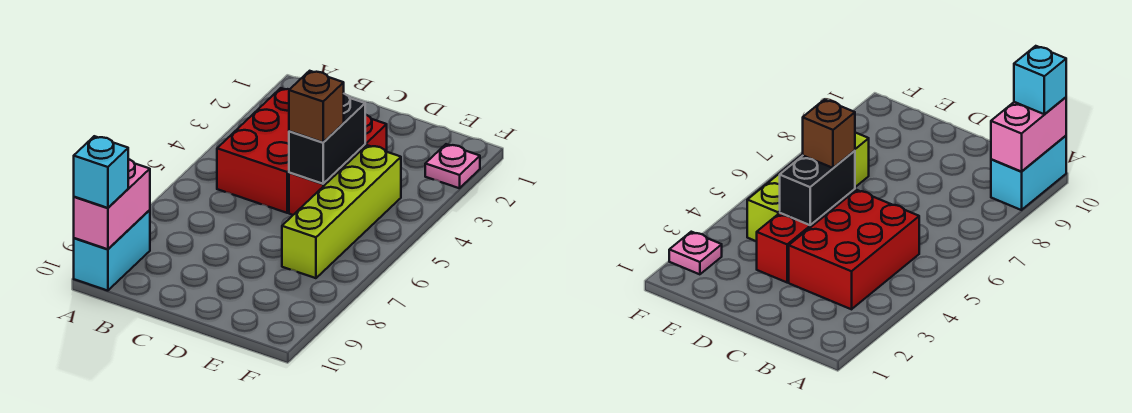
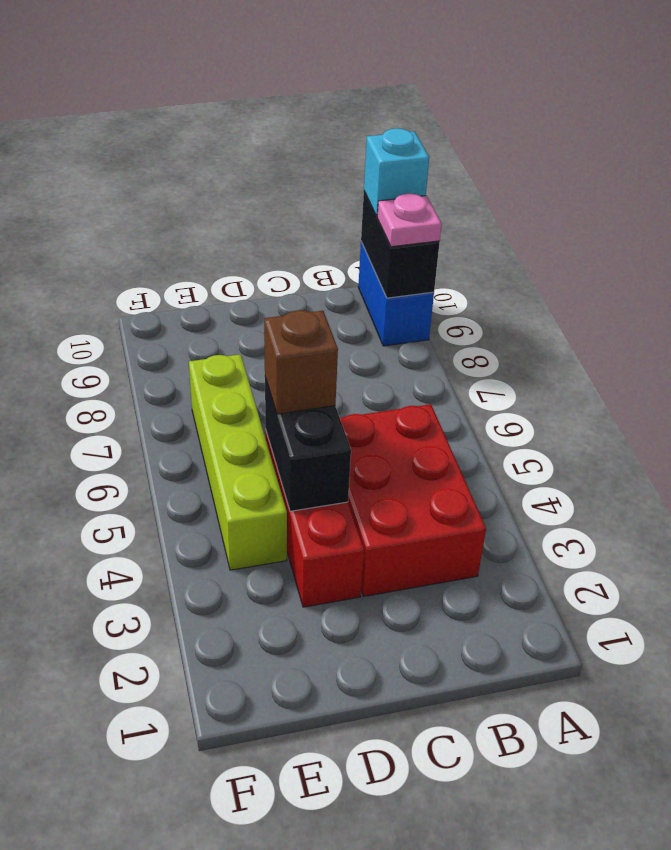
cyan brick A9:A10 level 1 -> blue brick A9:A10 level 1
pink brick A9:A10 level 2 -> black brick A9:A10 level 2
pink plate F2 level 1 -> pink plate A9 level 3

